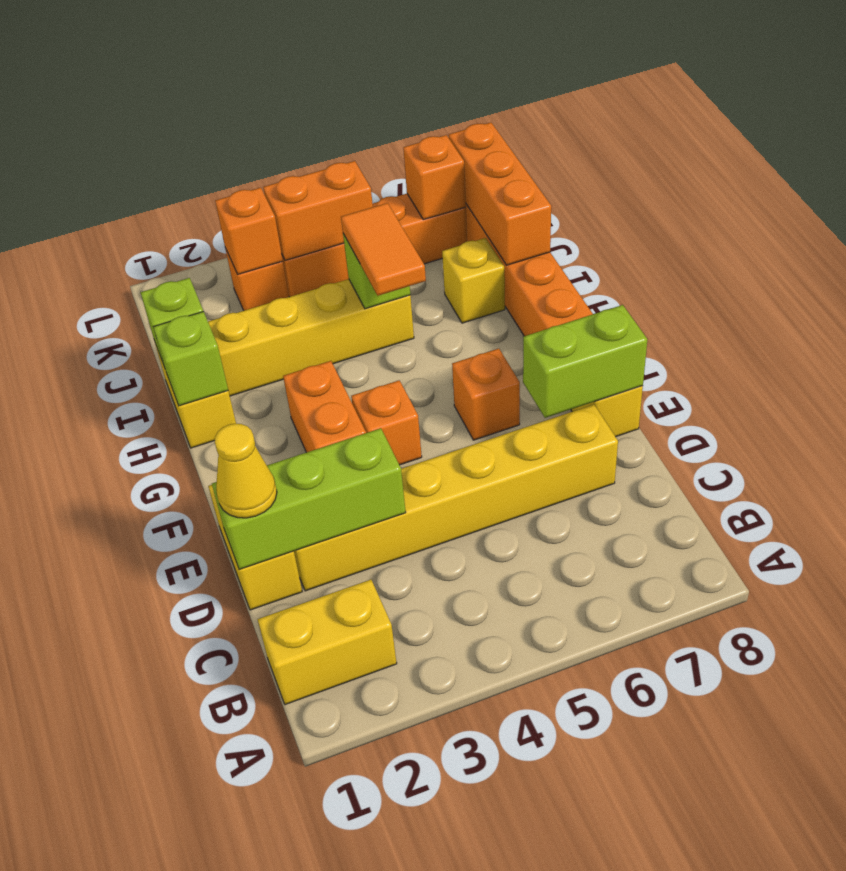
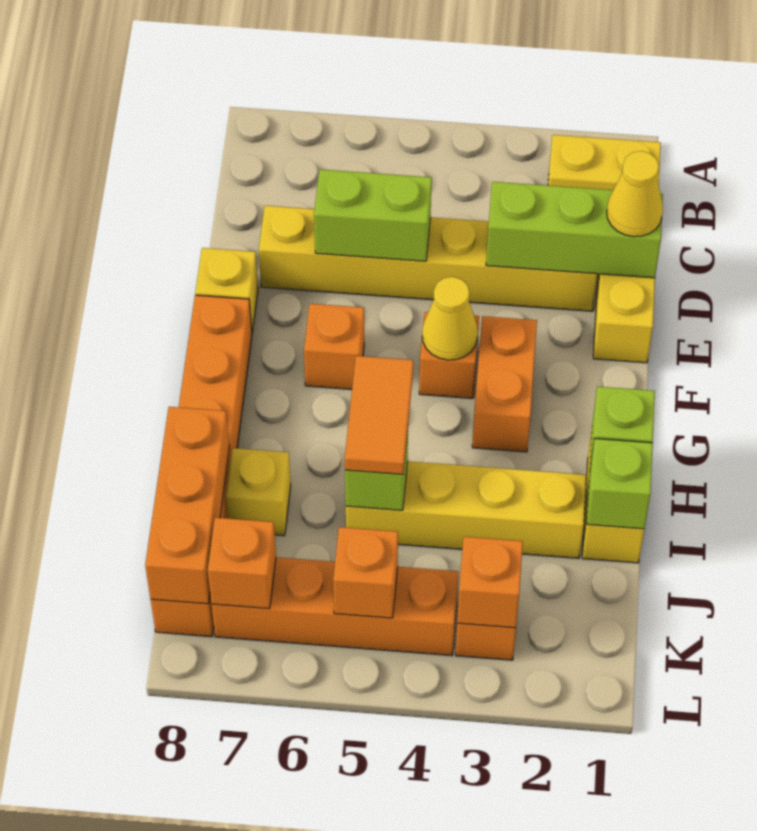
lime brick E7:E8 level 2 -> lime brick D5:D6 level 2
none -> yellow cone F4 level 2
orange brick K4:K5 level 2 -> orange brick K5 level 2

